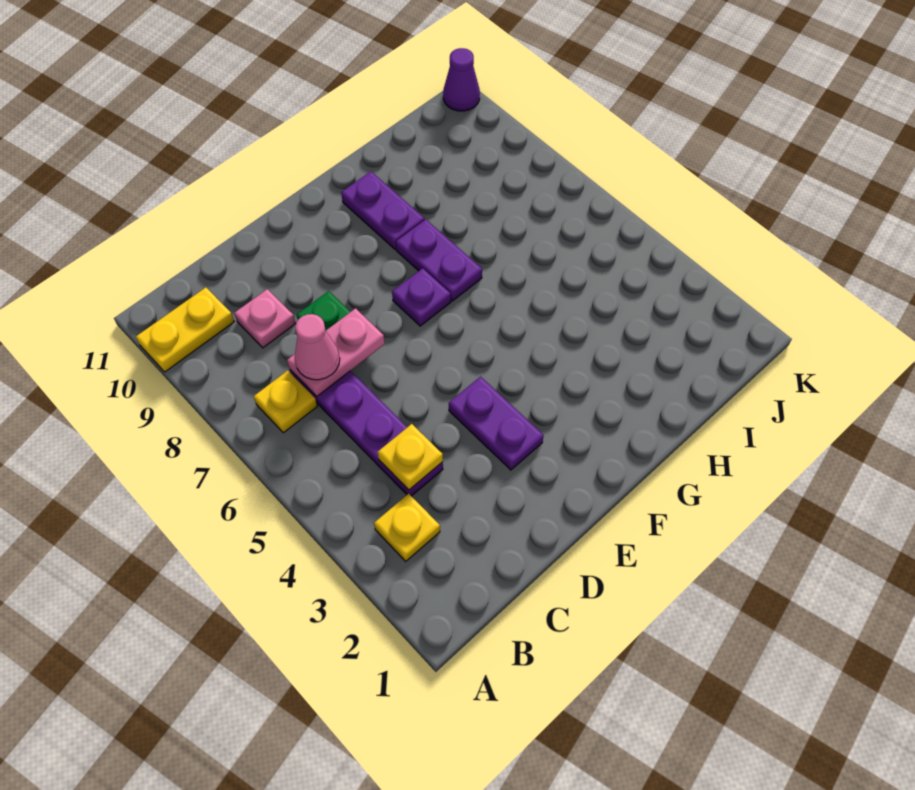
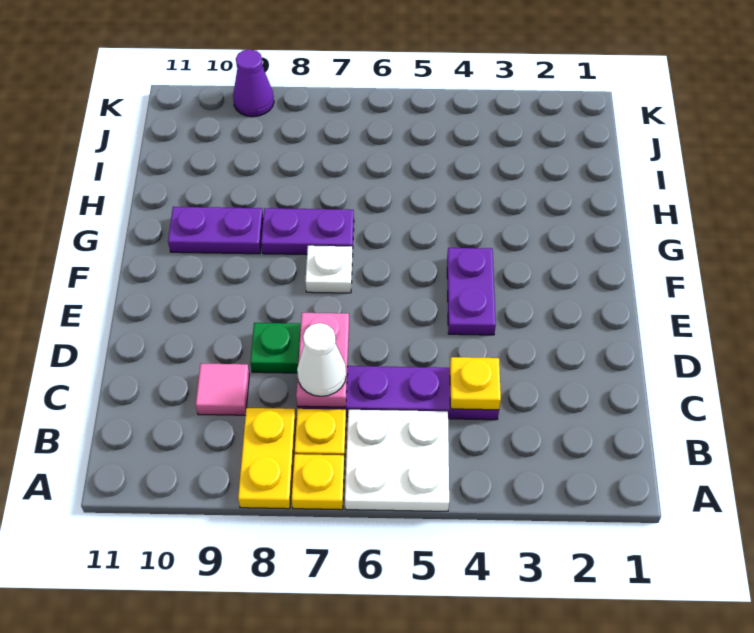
none -> white plate A5:B6 level 1
yellow plate A10:B10 level 1 -> yellow plate A8:B8 level 1
yellow plate B3 level 1 -> yellow plate A7 level 1
pink cone C7 level 3 -> white cone C7 level 3
pink plate C9 level 1 -> pink tile C9 level 1
purple plate E3:E4 level 1 -> purple plate E4:F4 level 1
purple plate F7 level 1 -> white plate F7 level 1
purple cone K11 level 1 -> purple cone K9 level 1

